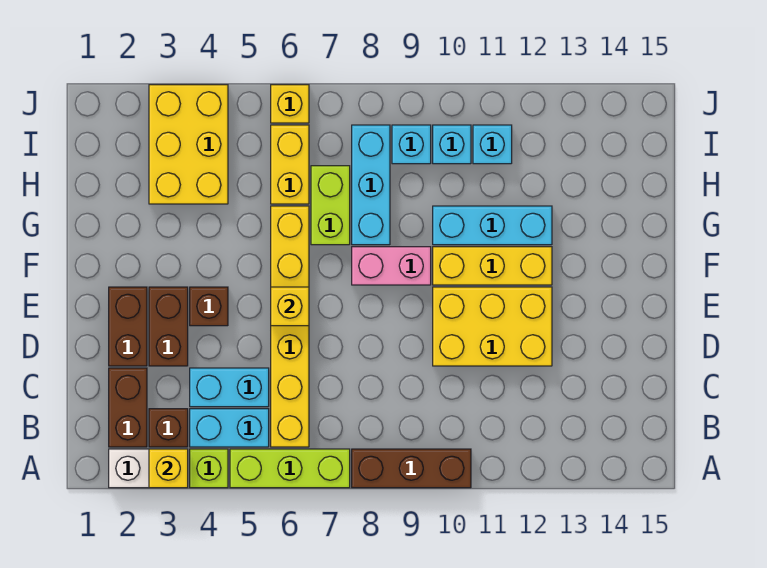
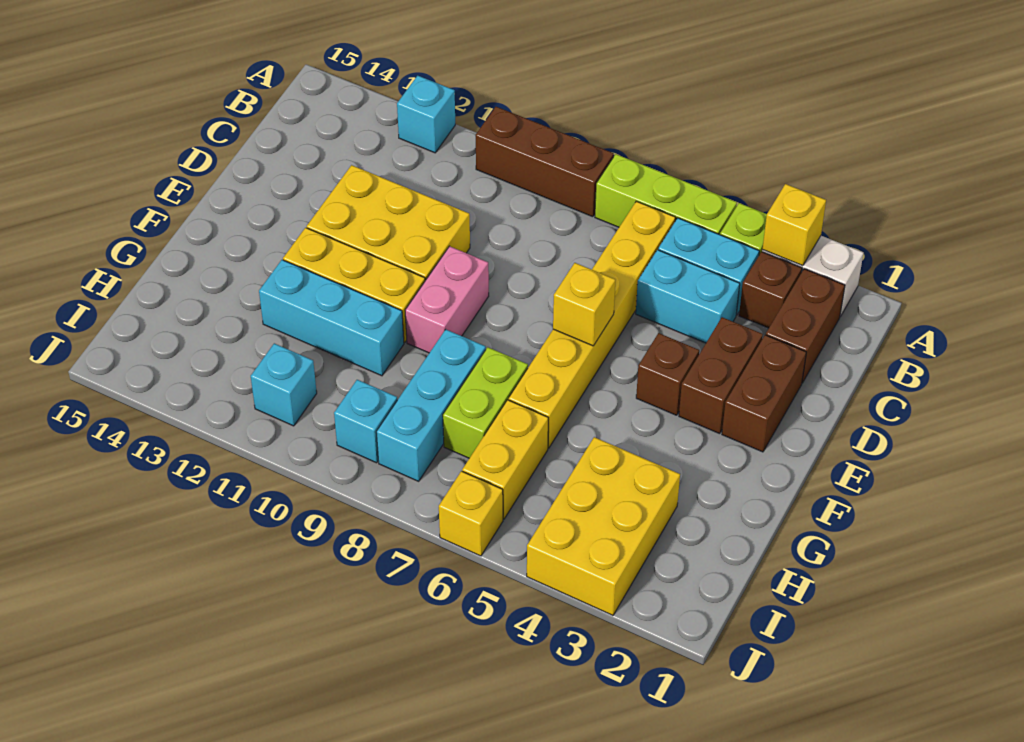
pink brick F8:F9 level 1 -> pink brick E9:F9 level 1
cyan brick I10 level 1 -> cyan brick A12 level 1

